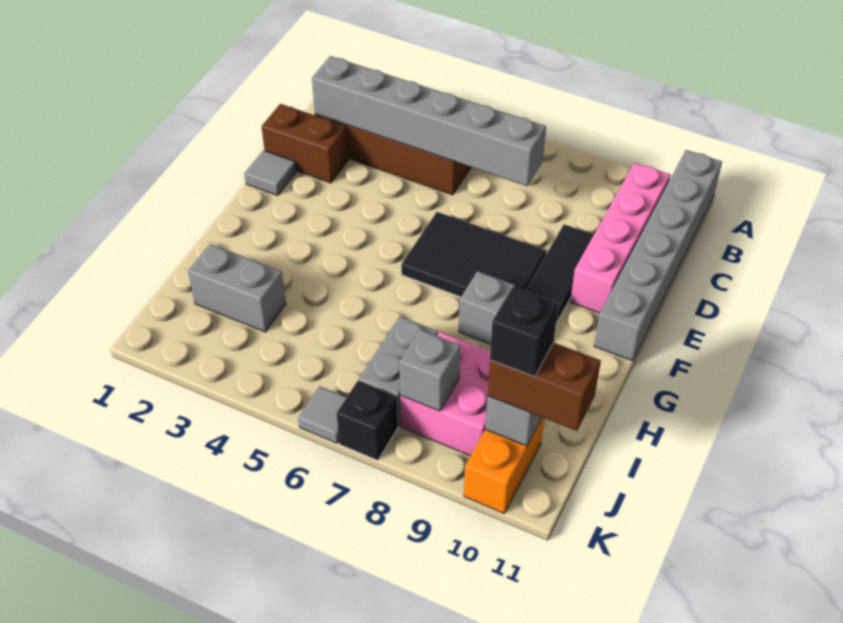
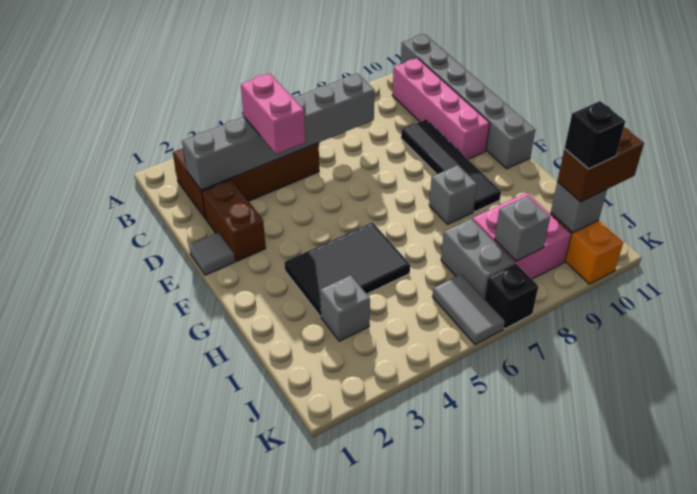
none -> pink brick C4:D4 level 3
brown brick D1:D2 level 1 -> brown brick D2:E2 level 1
black tile E6:F8 level 1 -> black tile G3:H5 level 1
grey brick I2:I3 level 1 -> grey brick I3 level 1
grey tile K6 level 1 -> grey tile J6:K6 level 1

